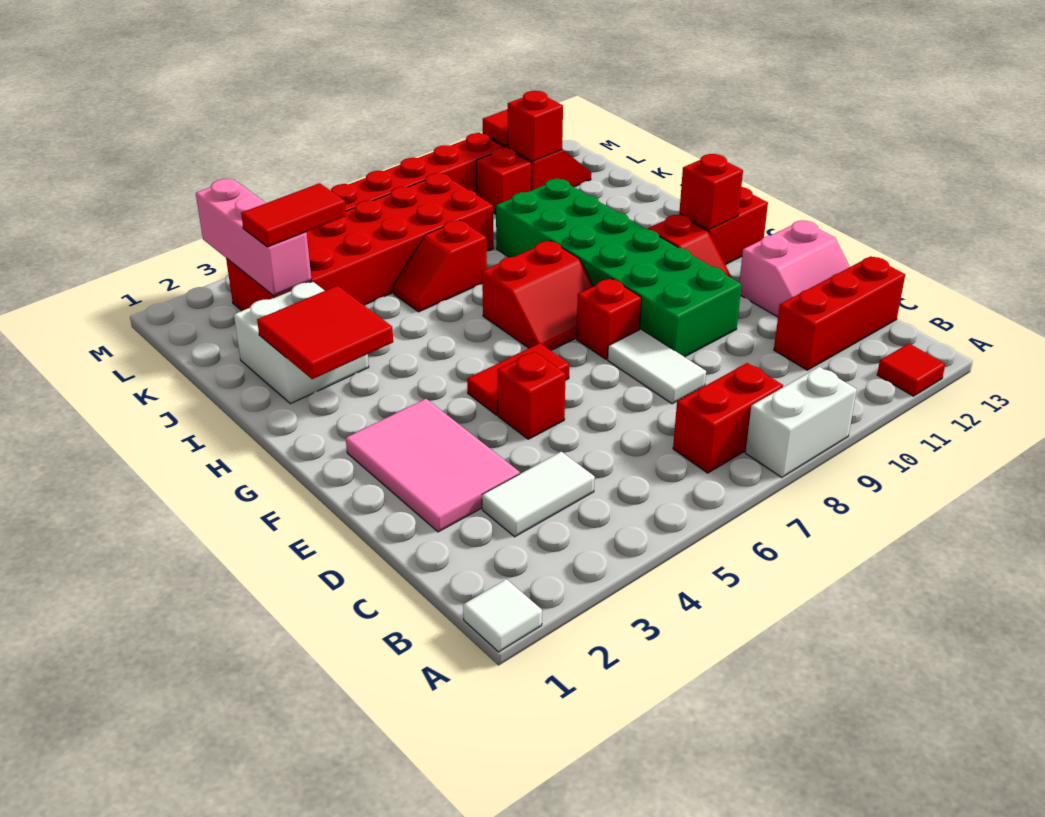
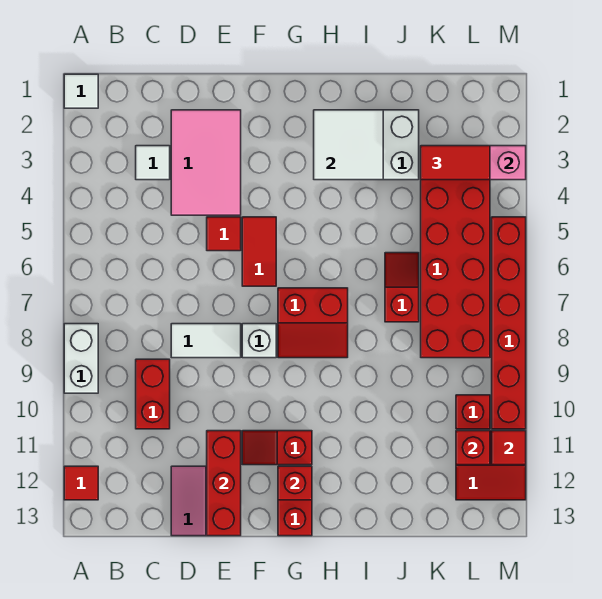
red brick B7:B8 level 1 -> red brick C9:C10 level 1
white tile C3:C4 level 1 -> white tile C3 level 1
red brick C11:C13 level 1 -> red brick E11:E13 level 2
pink tile D2:F3 level 1 -> pink tile D2:E4 level 1
red brick E5 level 1 -> red tile E5 level 1
green brick E9:J10 level 1 -> none
red brick F8 level 1 -> white brick F8 level 1
red slope G7:H8 level 1 top H -> red slope G7:H8 level 1 top 7
red tile H2:I3 level 2 -> white tile H2:I3 level 2
red tile K3:K4 level 3 -> red tile K3:L3 level 3

